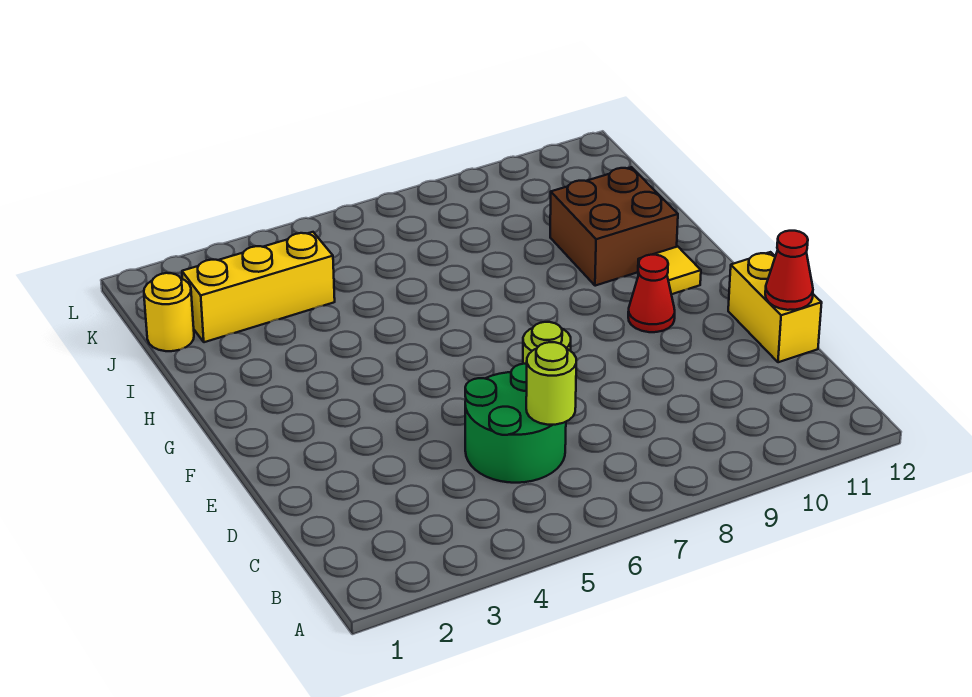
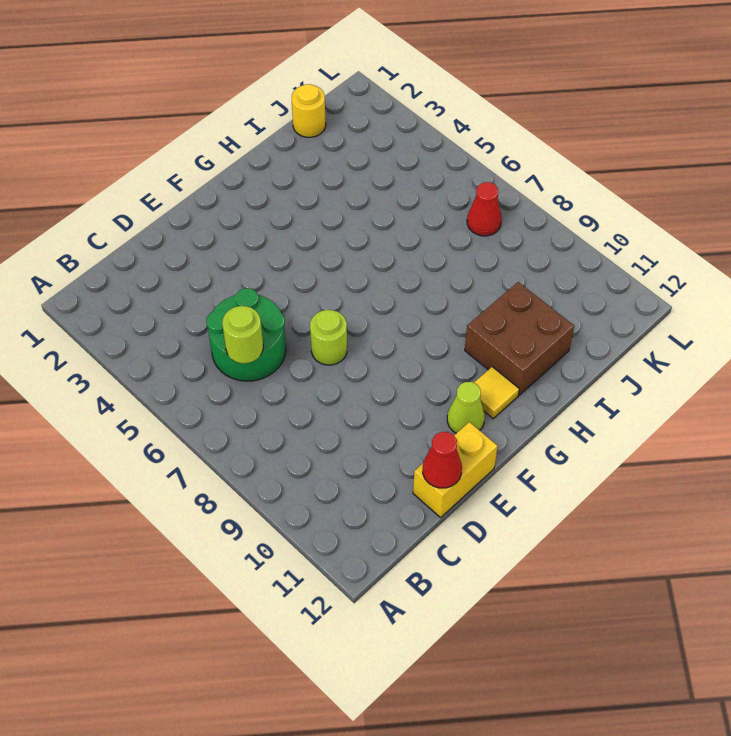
red cone F10 level 1 -> red cone K7 level 1
none -> lime cone F11 level 1
yellow brick J2:J4 level 1 -> none

